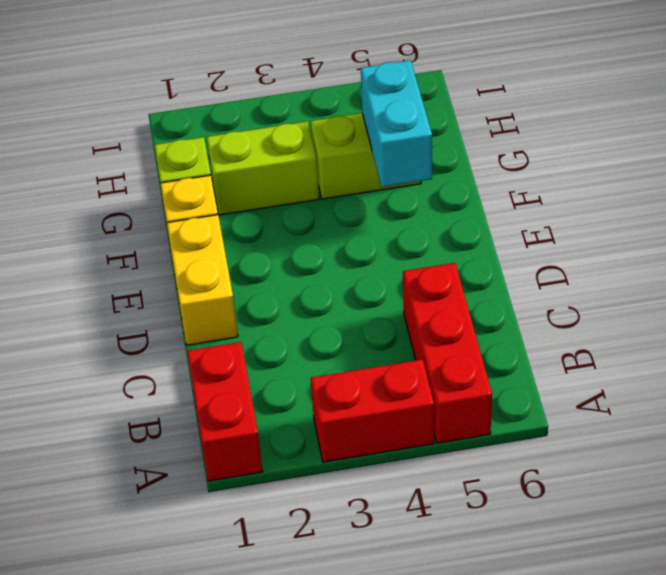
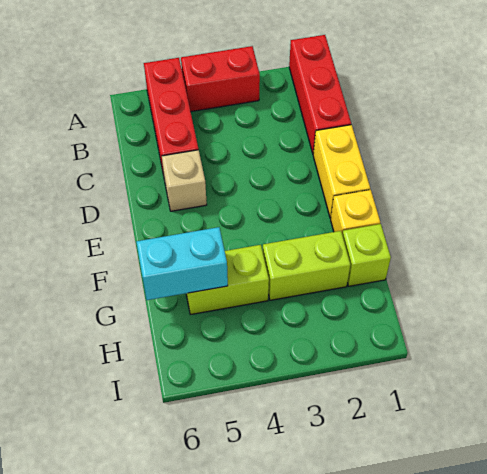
red brick A1:B1 level 1 -> red brick A1:C1 level 1
none -> tan brick D5 level 1
cyan brick F5:G5 level 2 -> cyan brick G5:G6 level 2

